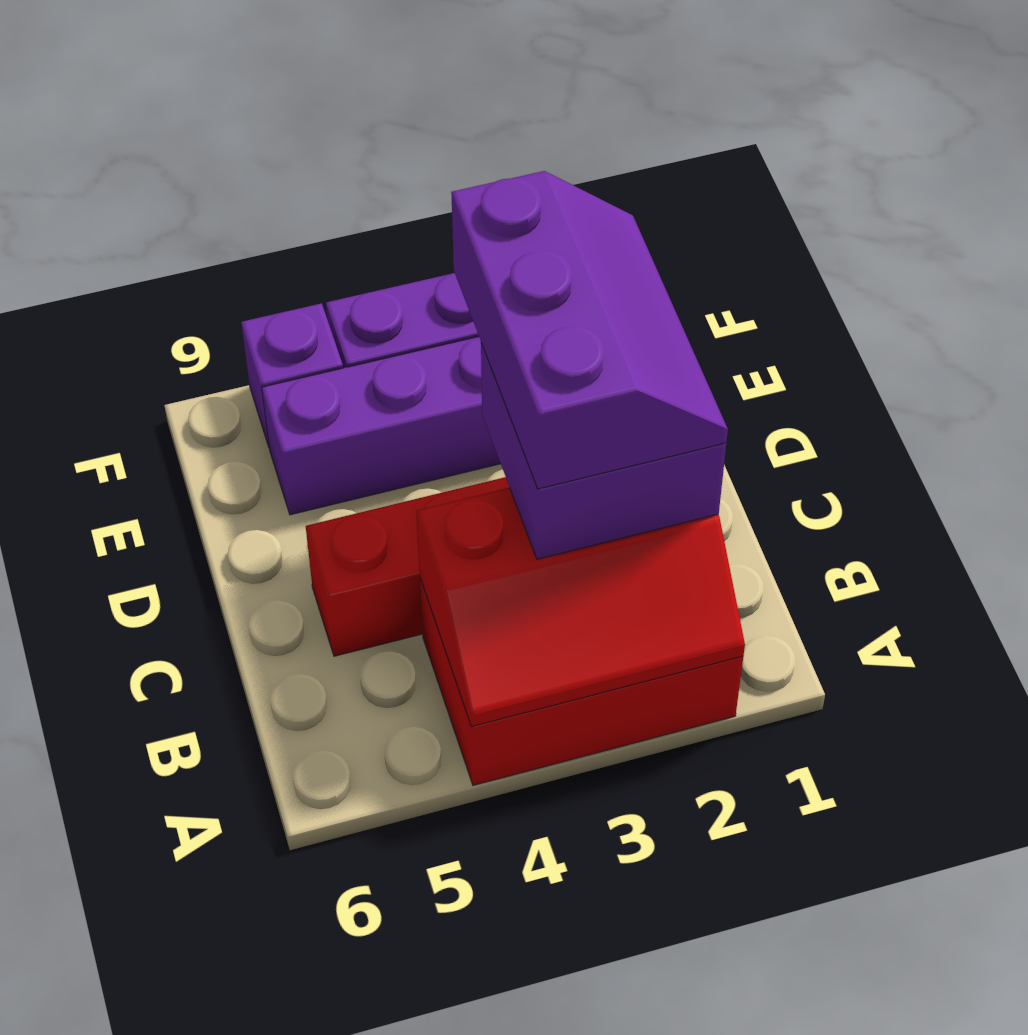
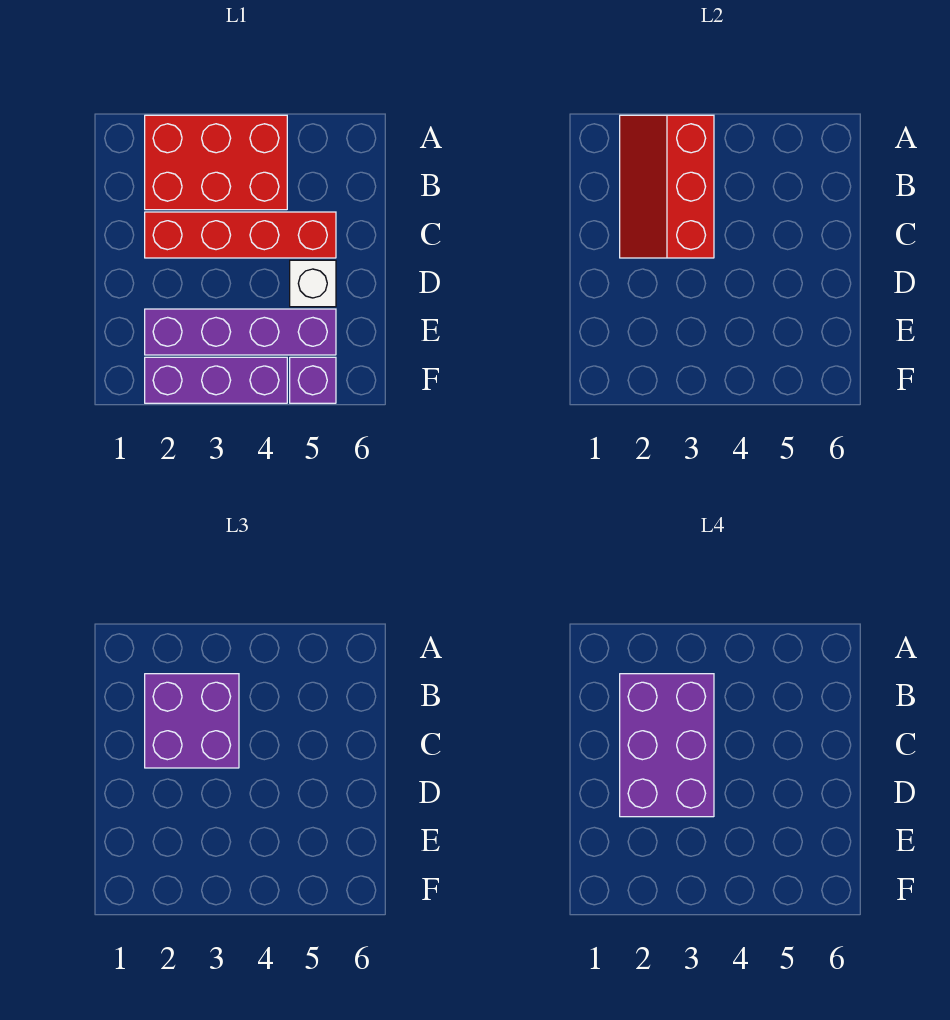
red slope A2:B4 level 2 top B -> red slope A2:C3 level 2 top 3
purple slope B2:D3 level 4 top 3 -> purple brick B2:D3 level 4
none -> white brick D5 level 1

